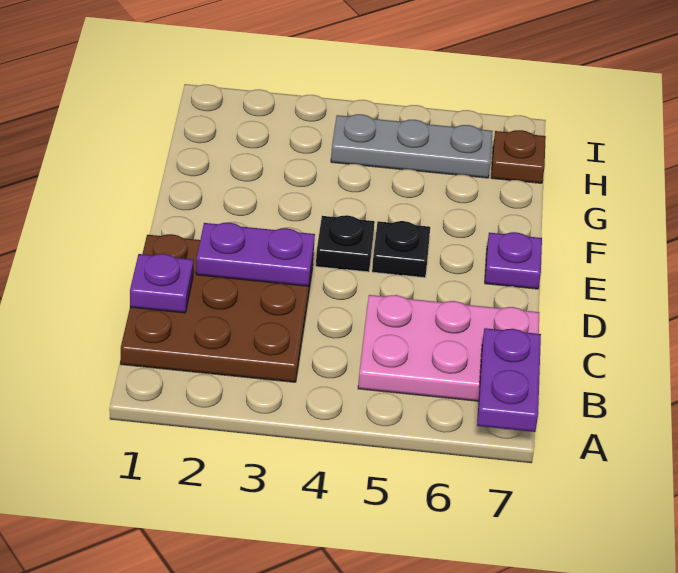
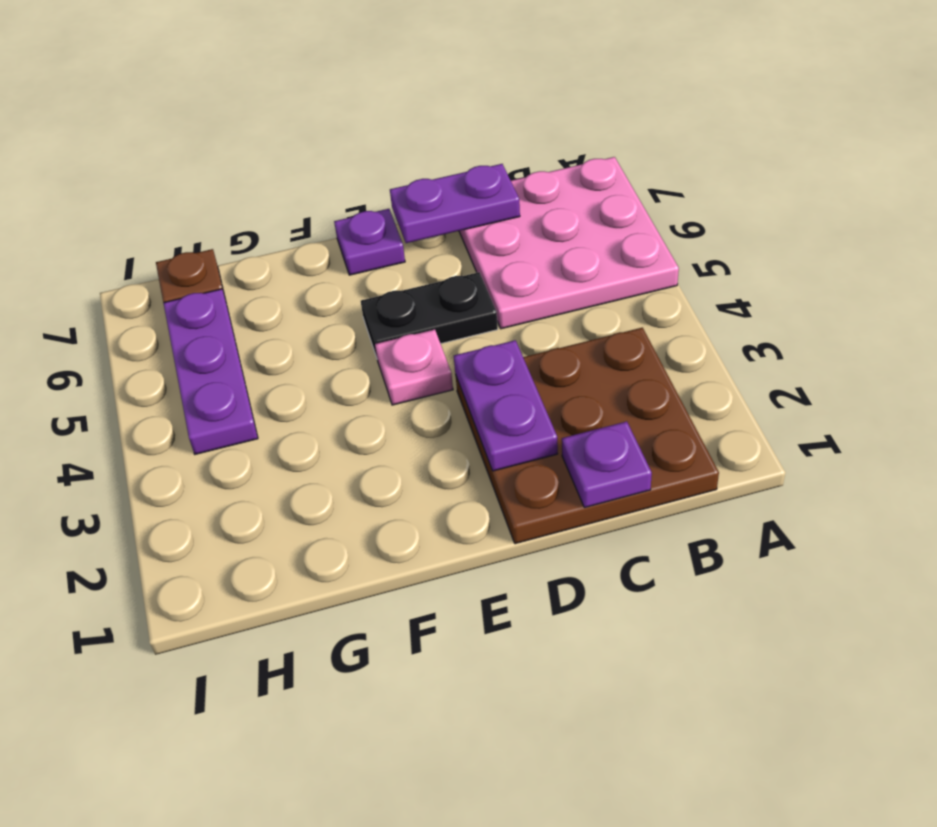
purple plate A7:B7 level 2 -> purple plate C7:D7 level 2
pink plate B5:C7 level 1 -> pink plate A5:C7 level 1
black plate E4 level 1 -> pink plate E4 level 1
black plate E5 level 1 -> black plate D5:E5 level 1
grey plate H4:H6 level 1 -> purple plate H4:H6 level 1

